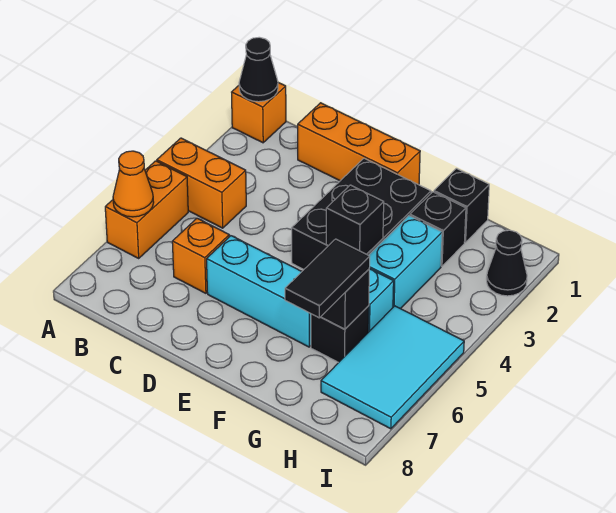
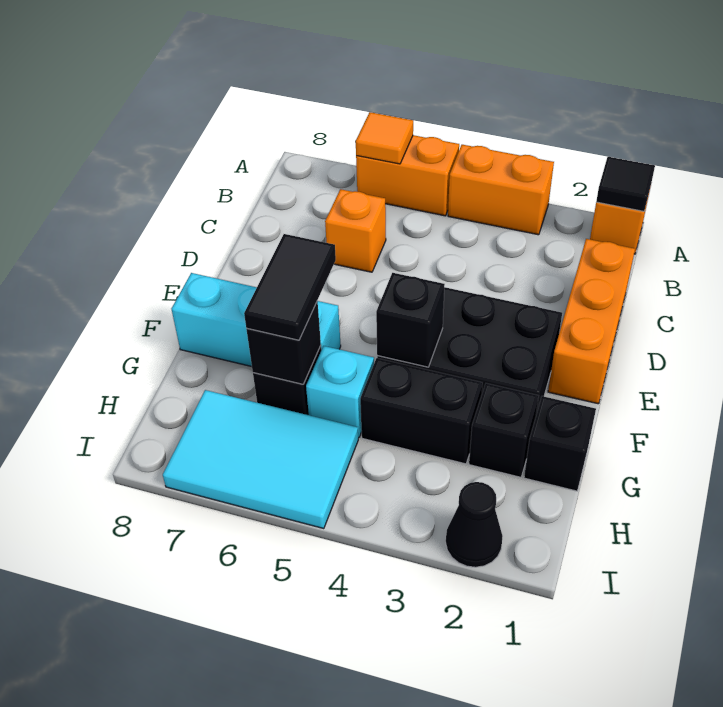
black cone A1 level 2 -> black tile A1 level 2
orange brick A4:B4 level 1 -> orange brick A3:A4 level 1
orange cone A6 level 2 -> orange tile A6 level 2
cyan brick D6:F6 level 1 -> cyan brick F6:F8 level 1
cyan brick G3:G4 level 1 -> black brick G3:G4 level 1
black tile G6:G7 level 3 -> black tile F6:G6 level 3

